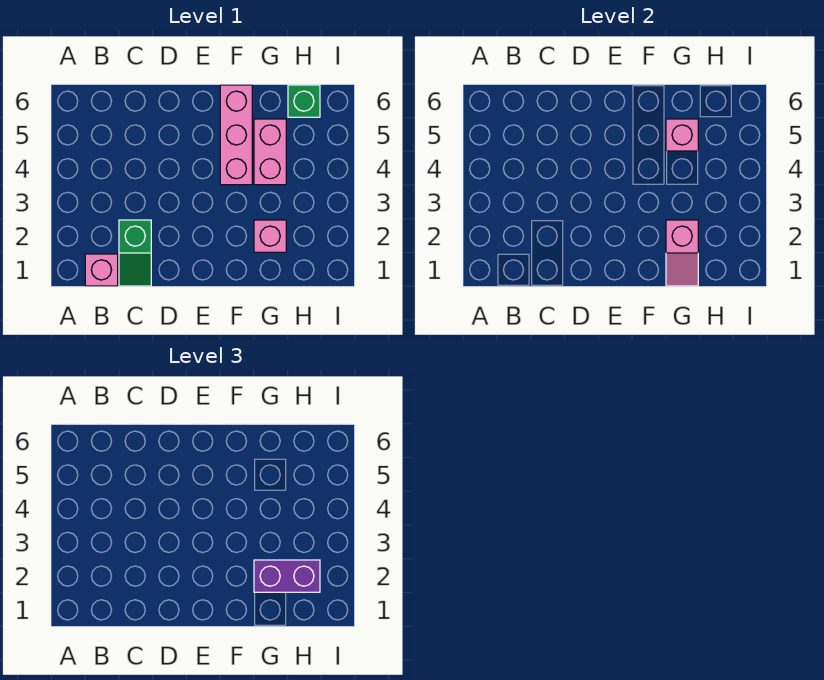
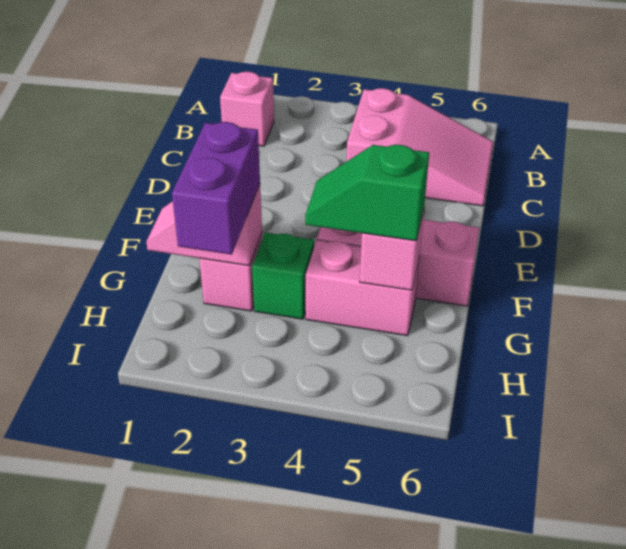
none -> pink slope B4:C6 level 1 top 4
green slope C1:C2 level 1 top 2 -> green slope G4:G5 level 3 top 5
green brick H6 level 1 -> green brick G3 level 1

